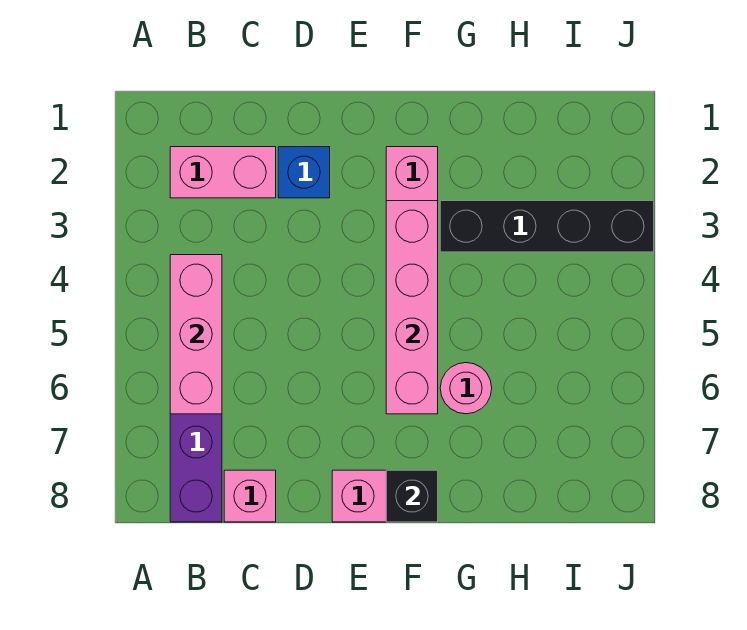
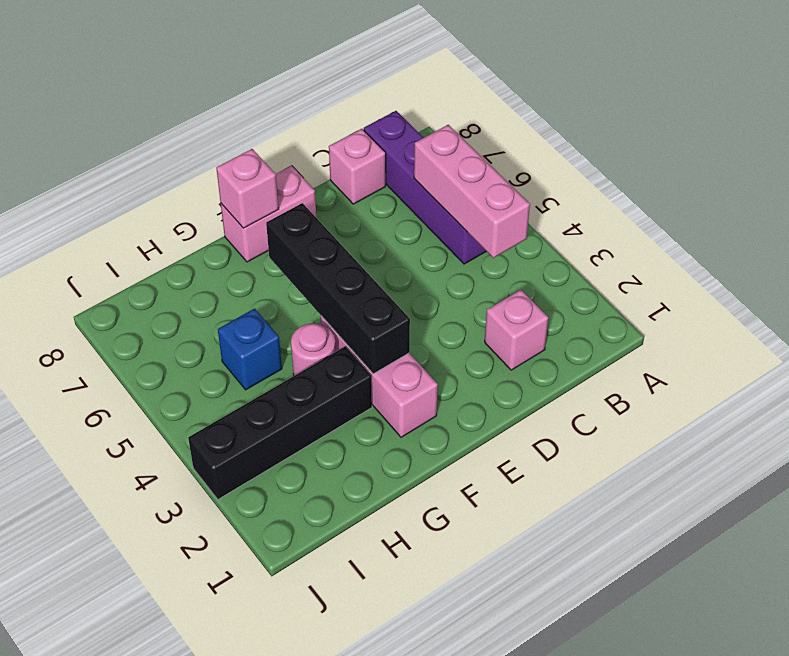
pink brick B2:C2 level 1 -> pink brick C2 level 1
blue brick D2 level 1 -> blue brick H5 level 1
pink brick F3:F6 level 2 -> black brick F3:F6 level 2
black brick F8 level 2 -> pink brick F8 level 2
pink round brick G6 level 1 -> pink round brick G4 level 1

